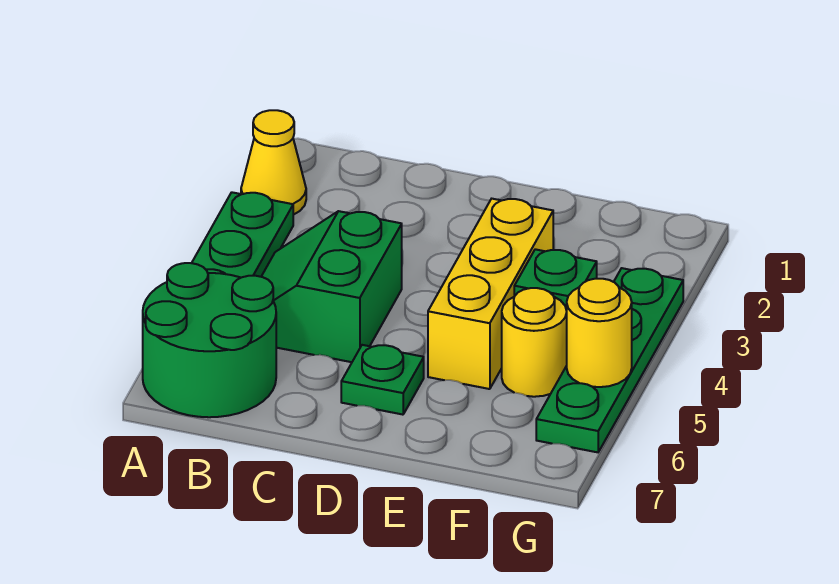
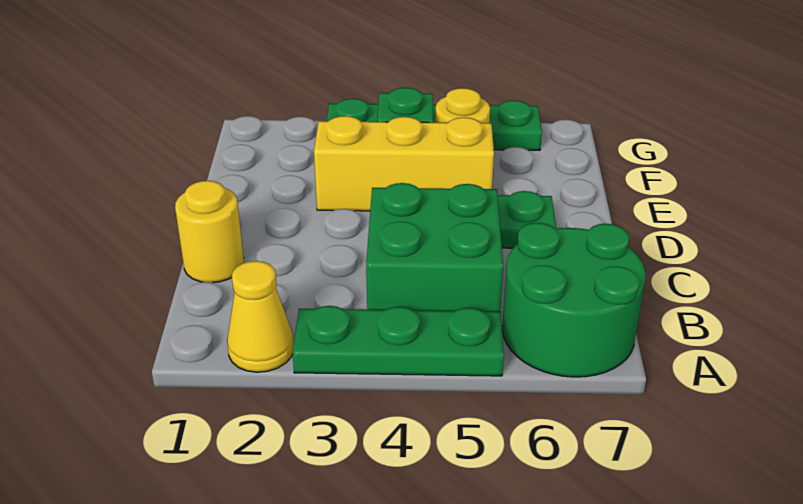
green slope B4:C5 level 1 top C -> green brick B4:C5 level 1
yellow round brick G5 level 2 -> yellow round brick C1 level 1

